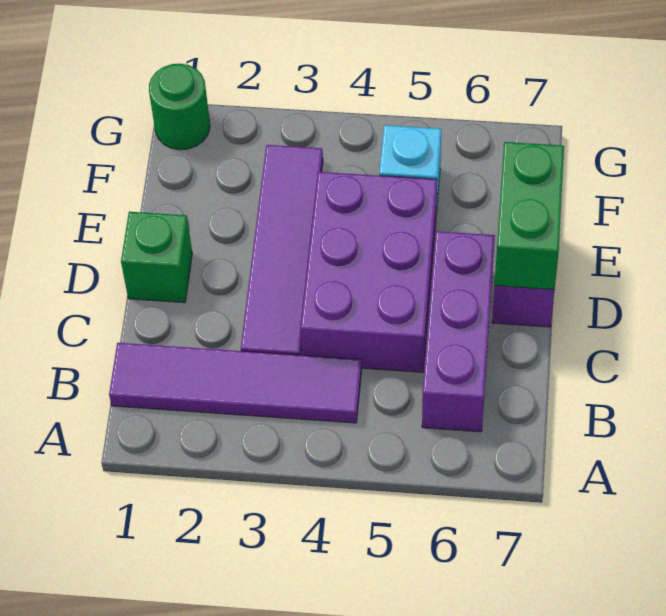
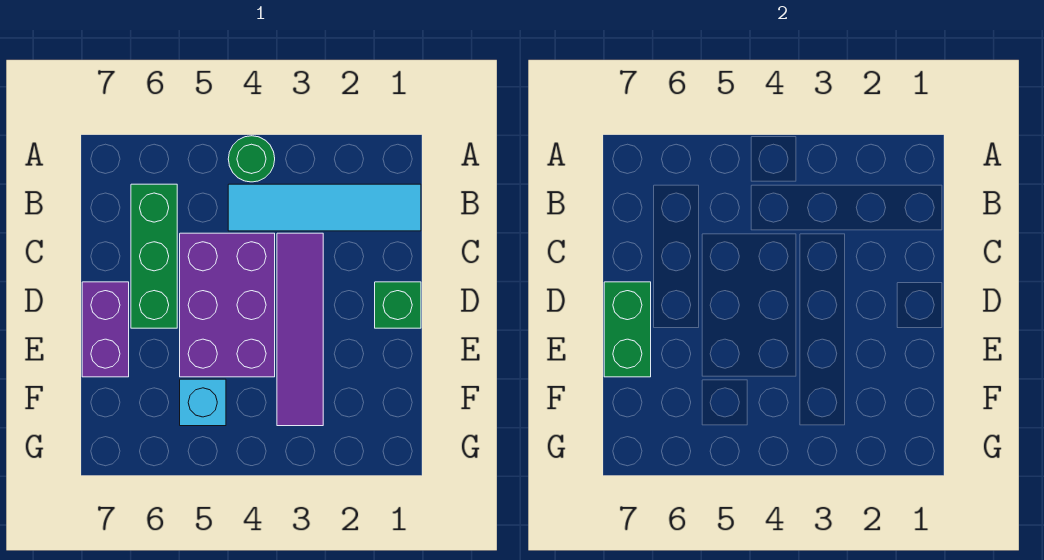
purple tile B1:B4 level 1 -> cyan tile B1:B4 level 1
purple brick B6:D6 level 1 -> green brick B6:D6 level 1
green round brick G1 level 1 -> green round brick A4 level 1

